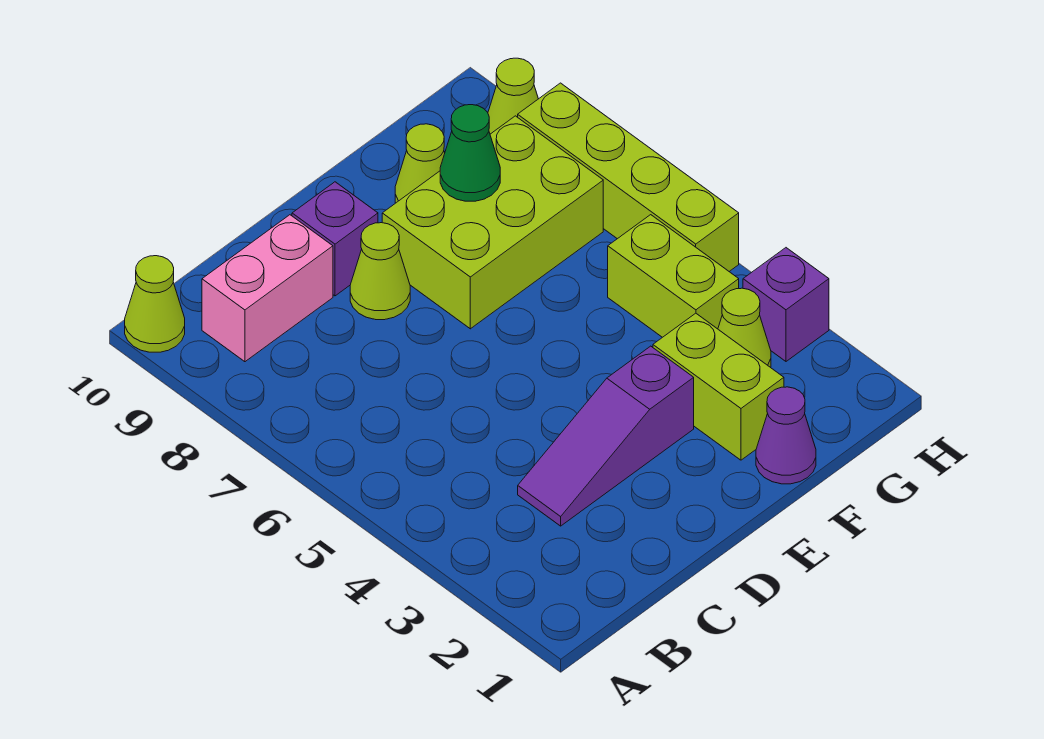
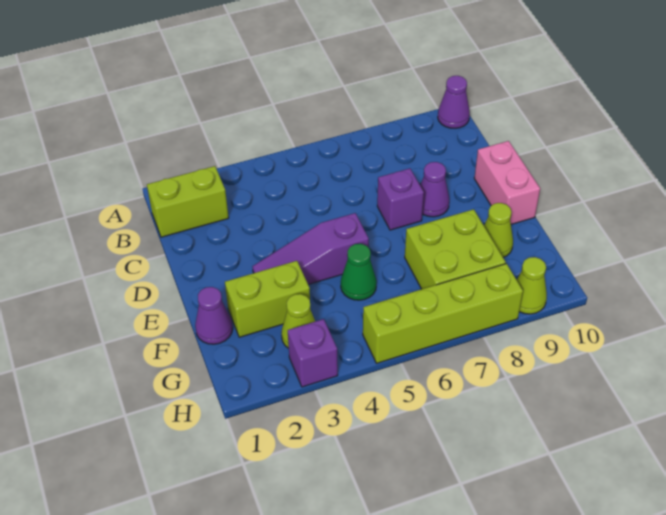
lime cone A10 level 1 -> purple cone A10 level 1
pink brick B9:C9 level 1 -> pink brick D10:E10 level 1
purple slope C3:E3 level 1 top E -> purple slope E3:E5 level 1 top 5
lime cone D8 level 1 -> purple cone D8 level 1
purple brick D9 level 1 -> purple brick D7 level 1
lime brick E7:G8 level 1 -> lime brick F7:G8 level 1
green cone F8 level 2 -> green cone F5 level 1
lime brick G4:G5 level 1 -> lime brick B1:B2 level 1

